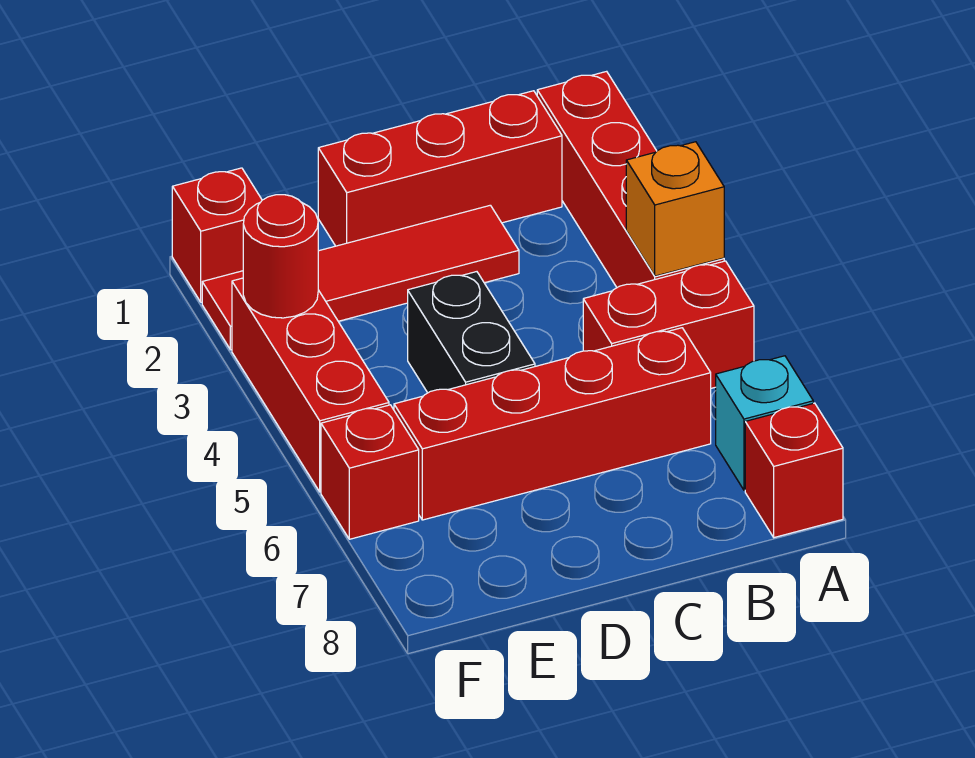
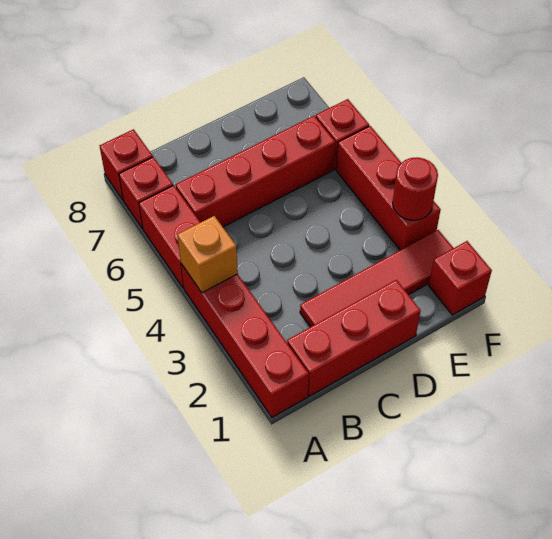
red brick A5:B5 level 1 -> red brick A5:A6 level 1
cyan brick A7 level 1 -> red brick A7 level 1
black brick D4:D5 level 1 -> none

